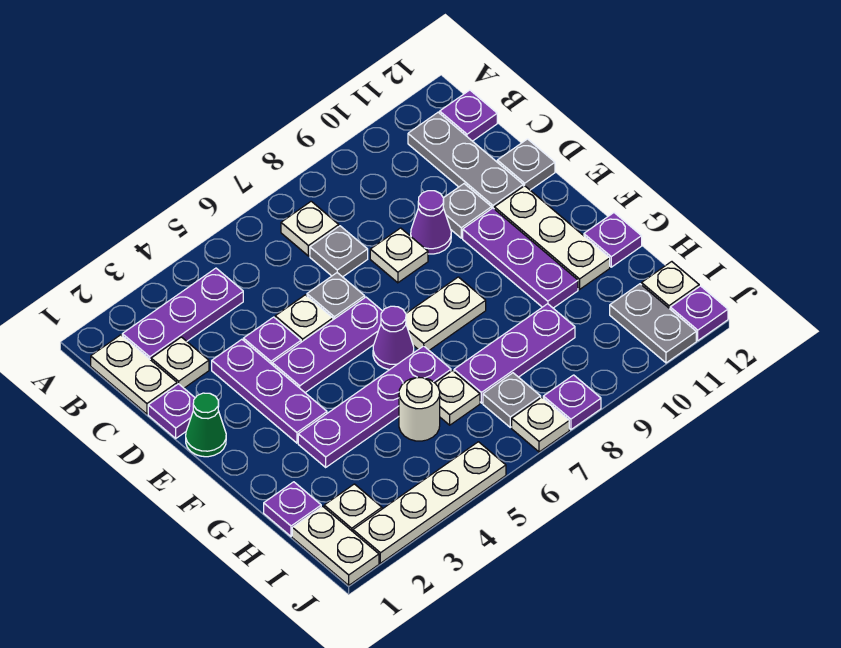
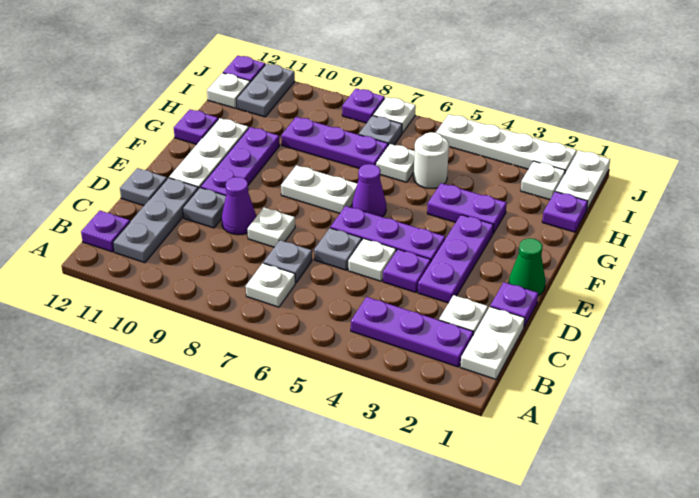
purple plate G3:G6 level 1 -> purple plate G3:G4 level 1

